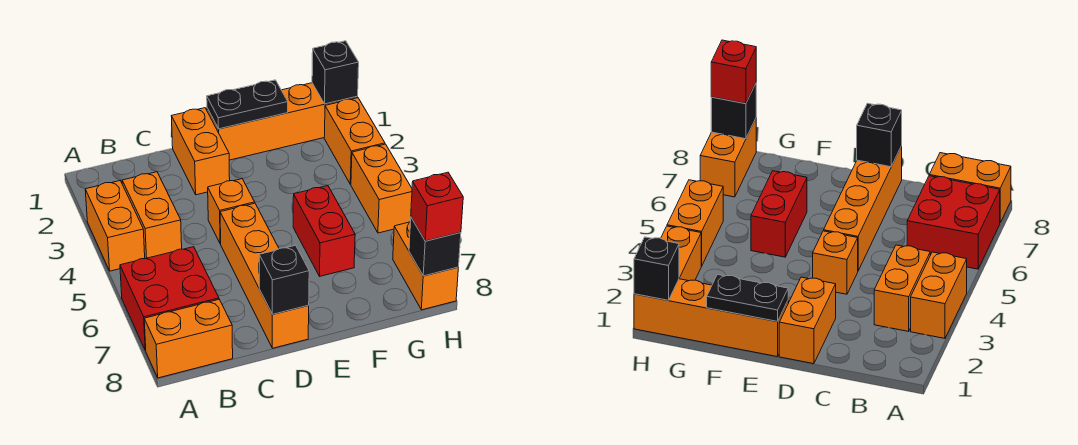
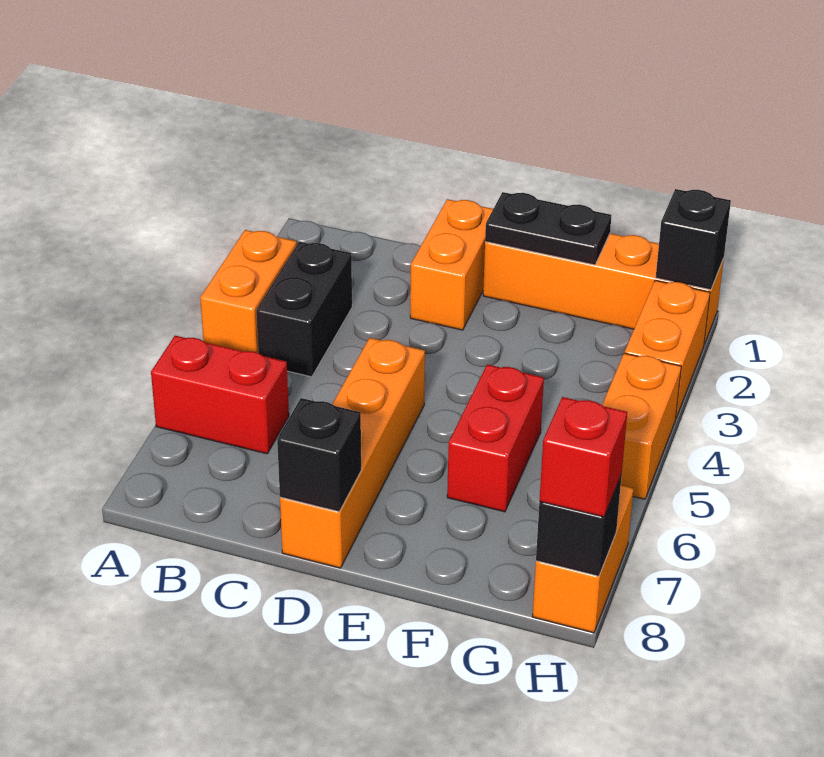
red brick A6:B7 level 1 -> red brick A6:B6 level 1
orange brick A8:B8 level 1 -> none
orange brick B3:B4 level 1 -> black brick B3:B4 level 1
orange brick D4 level 1 -> none

